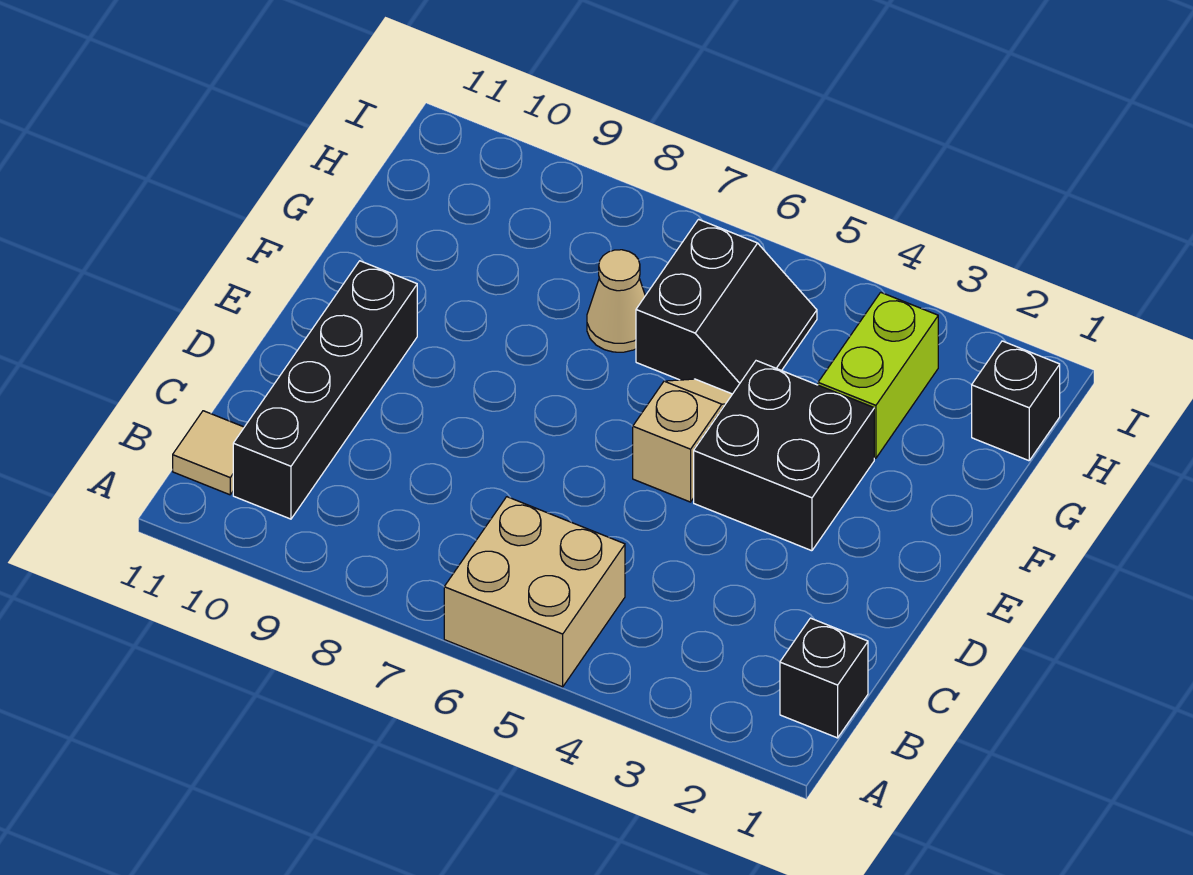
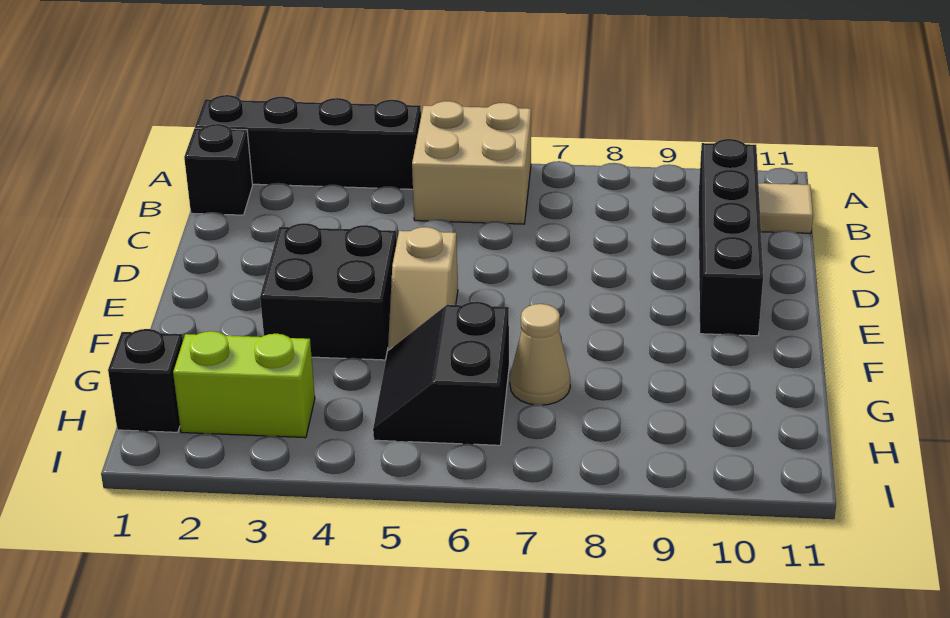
none -> black brick A1:A4 level 1
lime brick G3:H3 level 1 -> lime brick H2:H3 level 1

